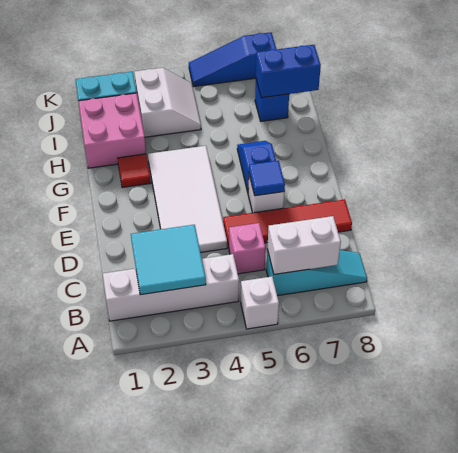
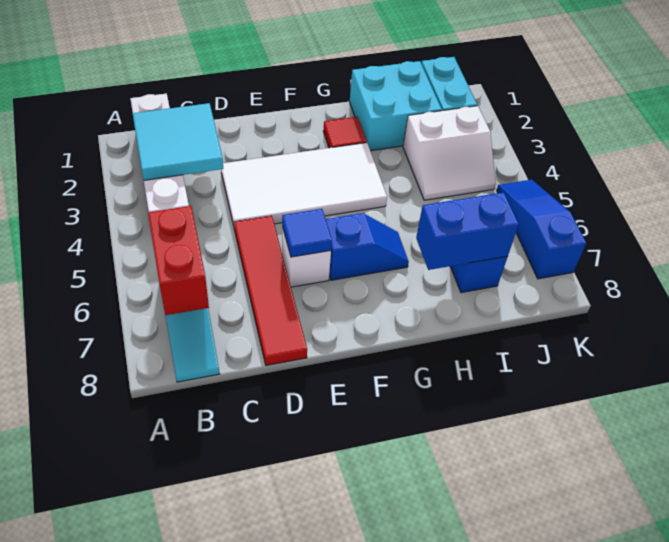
white brick A5 level 1 -> none
white brick B6:B7 level 2 -> red brick B6:B7 level 2
pink brick C5 level 1 -> none
pink brick H1:I2 level 1 -> cyan brick H1:I2 level 1
blue brick I7:I8 level 2 -> blue brick H7:I7 level 2

